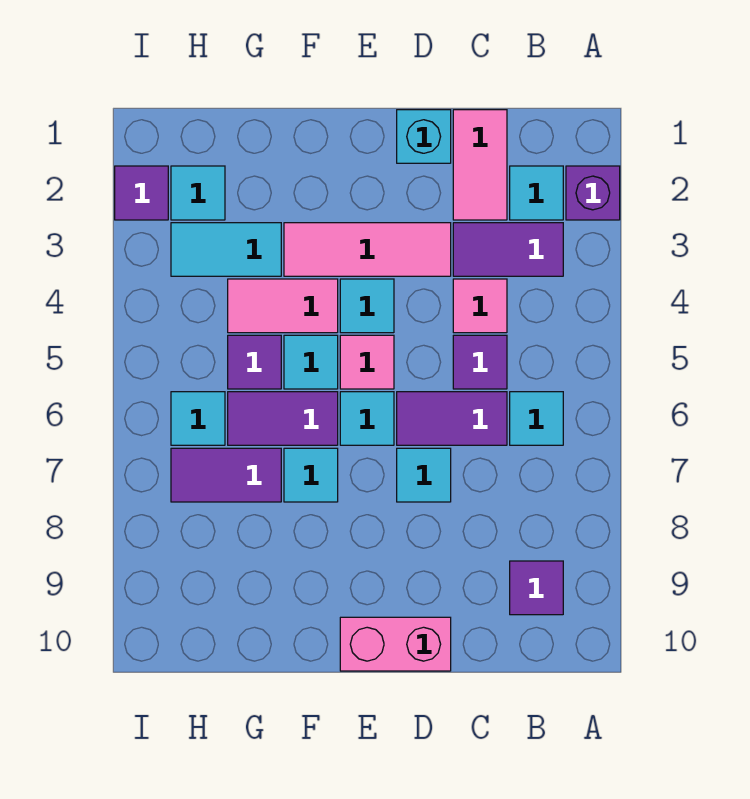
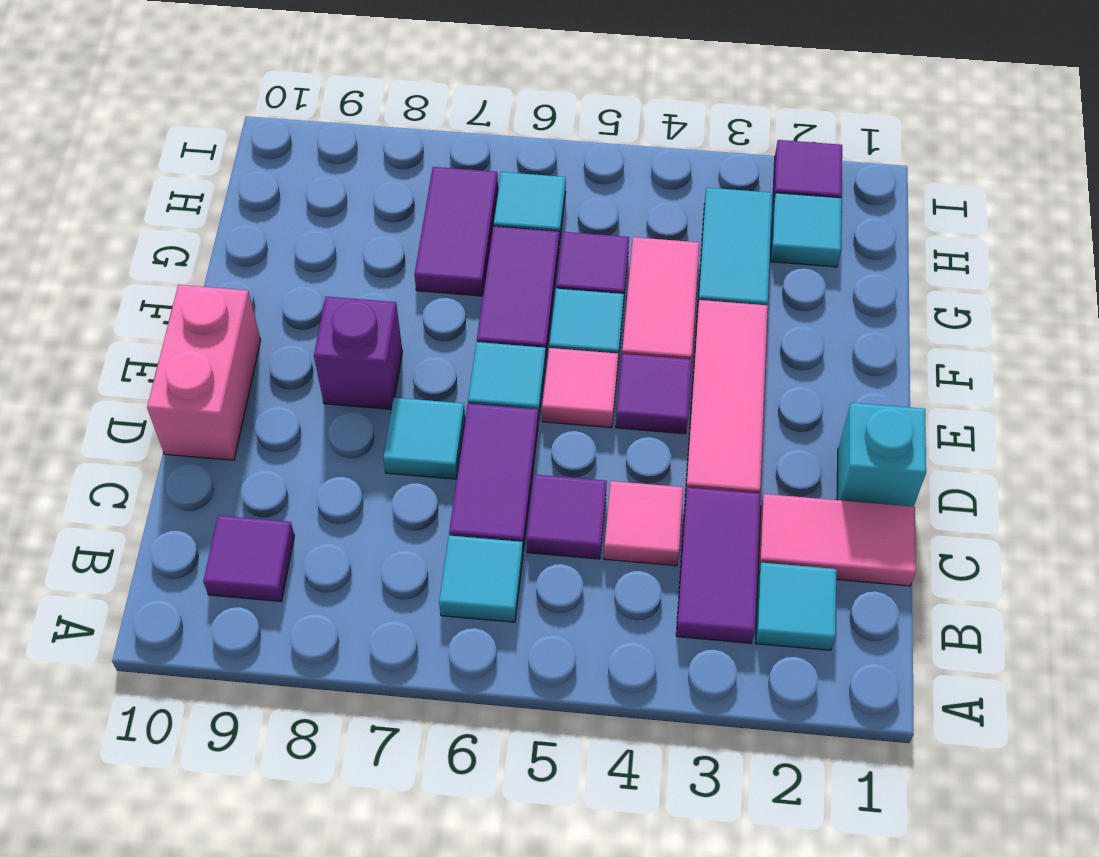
purple brick A2 level 1 -> purple brick E8 level 1
cyan tile E4 level 1 -> purple tile E4 level 1
cyan tile F7 level 1 -> none

